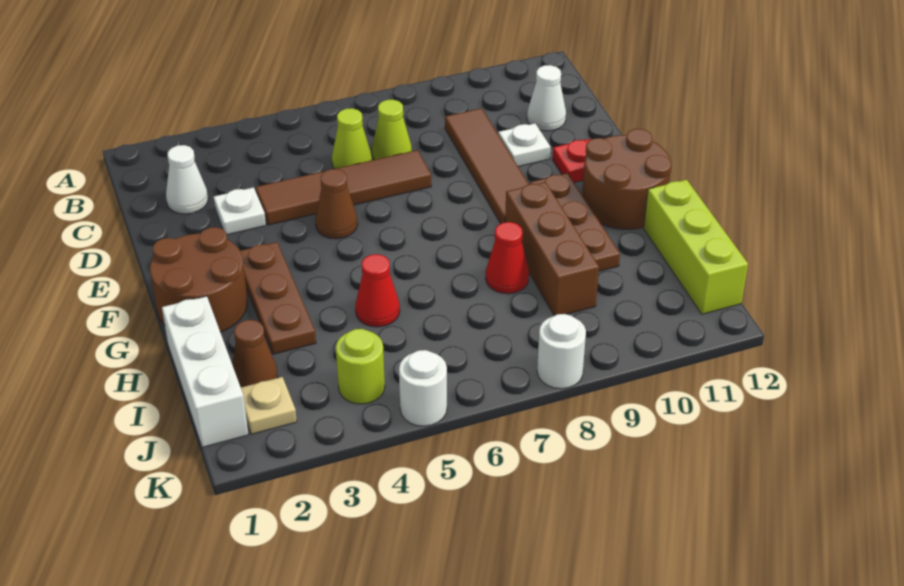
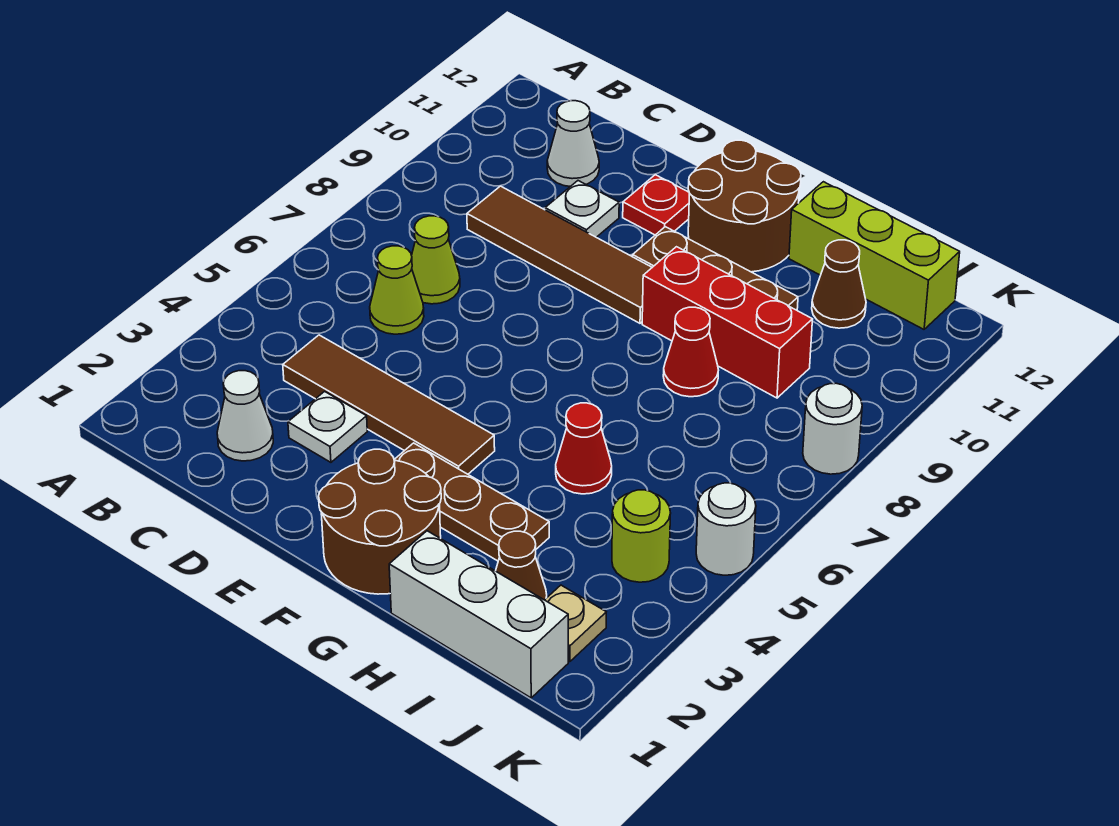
brown tile D4:D7 level 1 -> brown tile C4:F4 level 1
brown cone E5 level 1 -> brown cone I11 level 1
brown brick G9:I9 level 1 -> red brick G9:I9 level 1

